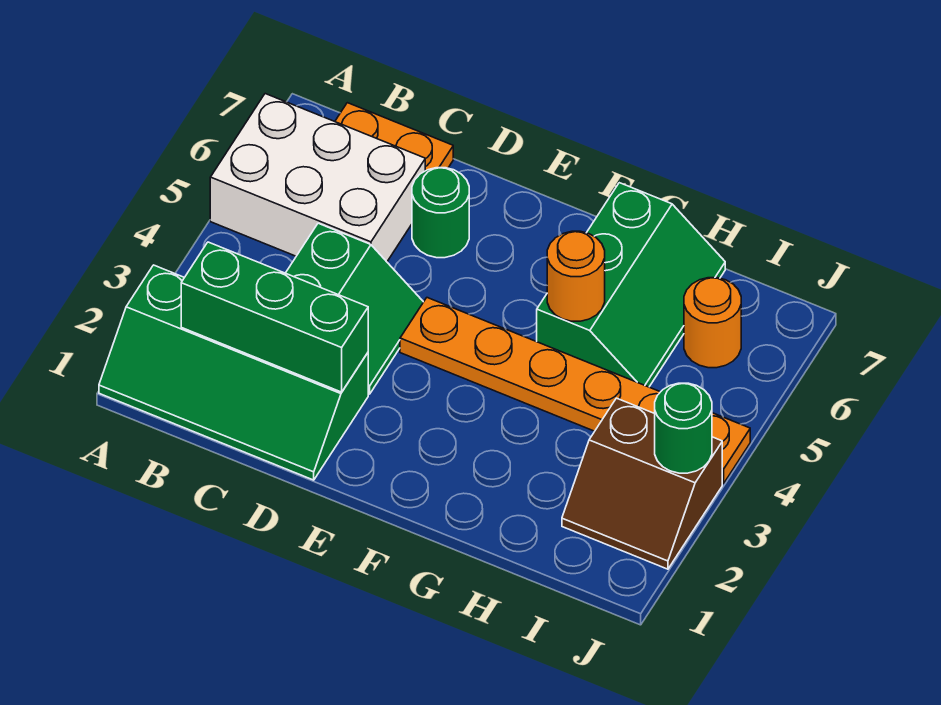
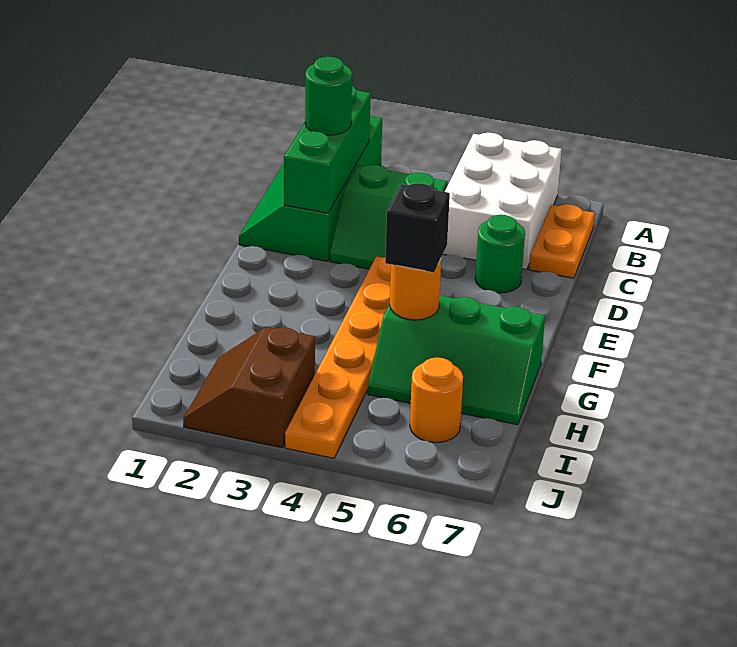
none -> black brick G5 level 3
green round brick J3 level 2 -> green round brick C2 level 3

